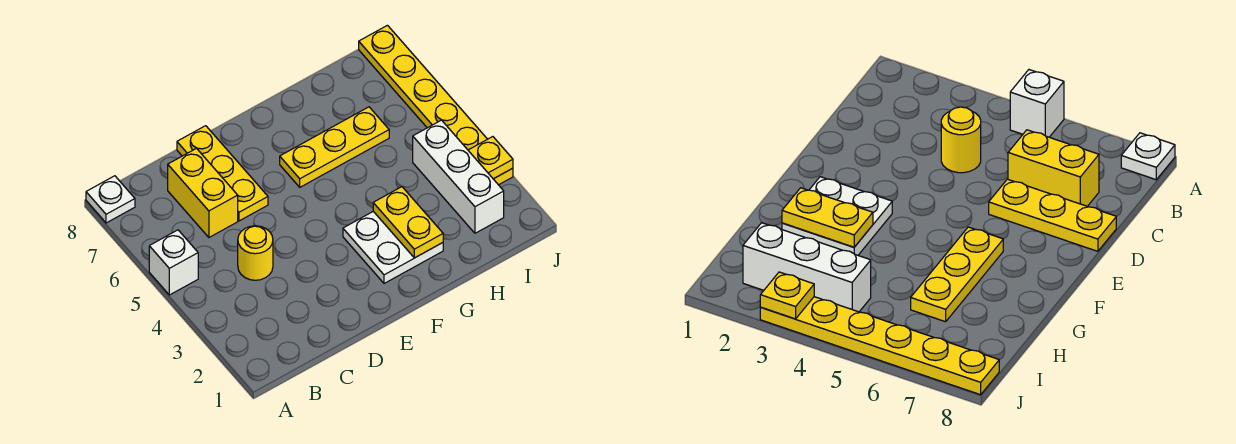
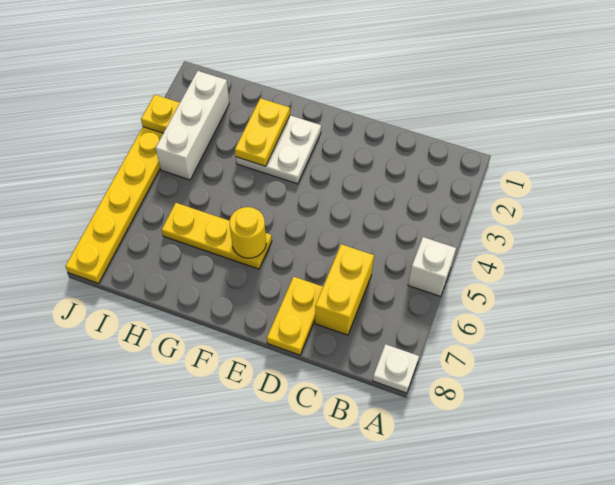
yellow round brick C4 level 1 -> yellow round brick F6 level 2
yellow plate D6:D8 level 1 -> yellow plate D7:D8 level 1

